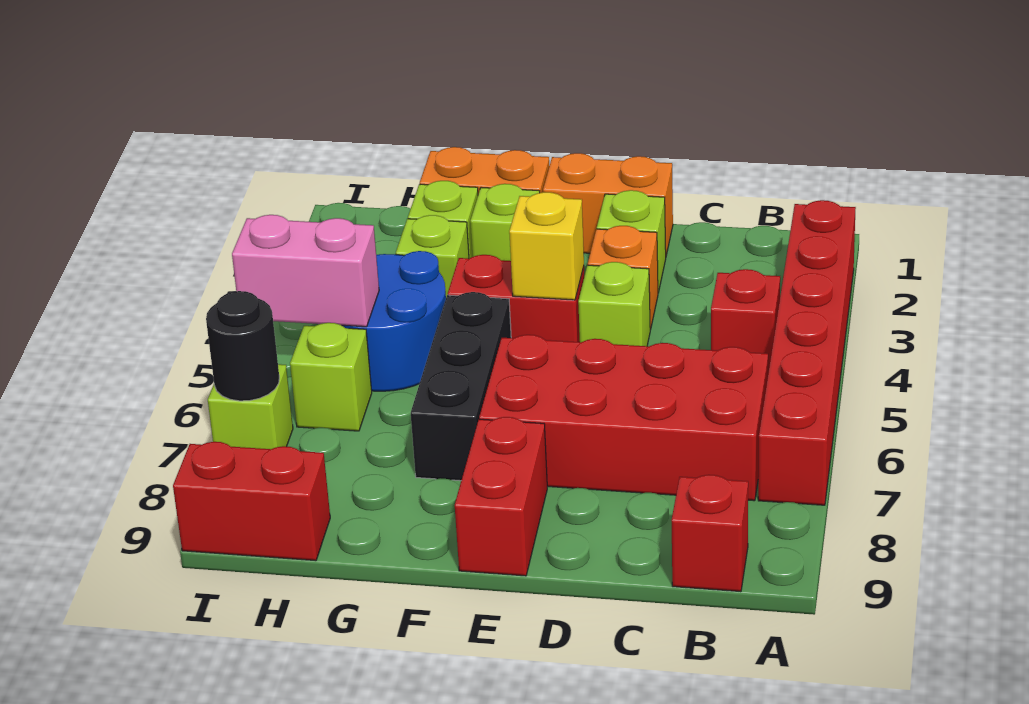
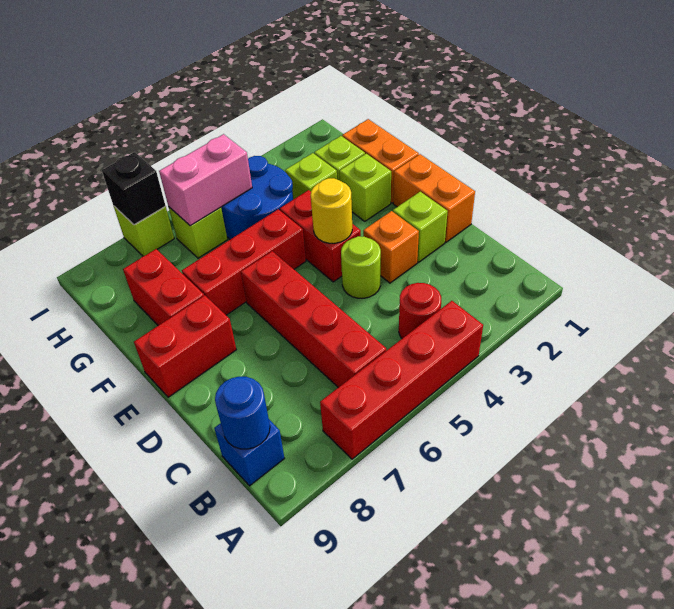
red brick A2:A7 level 1 -> red brick A4:A7 level 1
red brick B4 level 1 -> red round brick B4 level 1
red brick B6:E7 level 1 -> red brick B6:E6 level 1
red brick B9 level 1 -> blue brick B9 level 1
none -> blue round brick B9 level 2
lime brick D4 level 1 -> lime round brick D4 level 1
yellow brick E4 level 2 -> yellow round brick E4 level 2
black brick F5:F7 level 1 -> red brick F5:F7 level 1
pink brick H5:I5 level 2 -> pink brick H5:H6 level 2
red brick H9:I9 level 1 -> red brick F8:G8 level 1
black round brick I7 level 2 -> black brick I7 level 2

